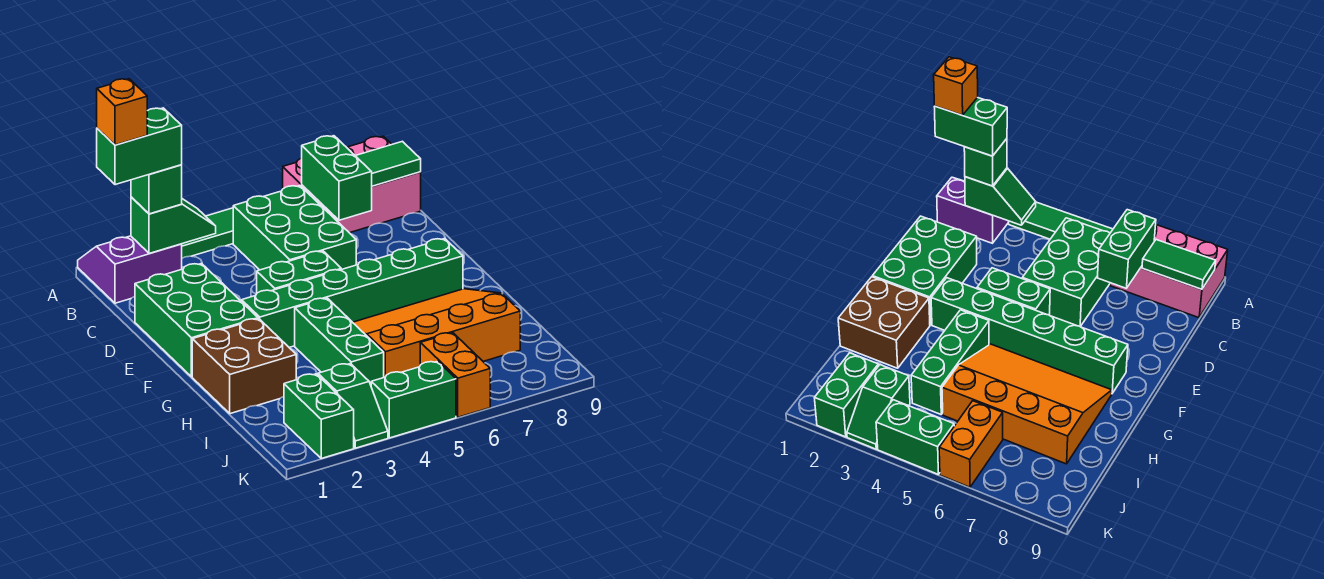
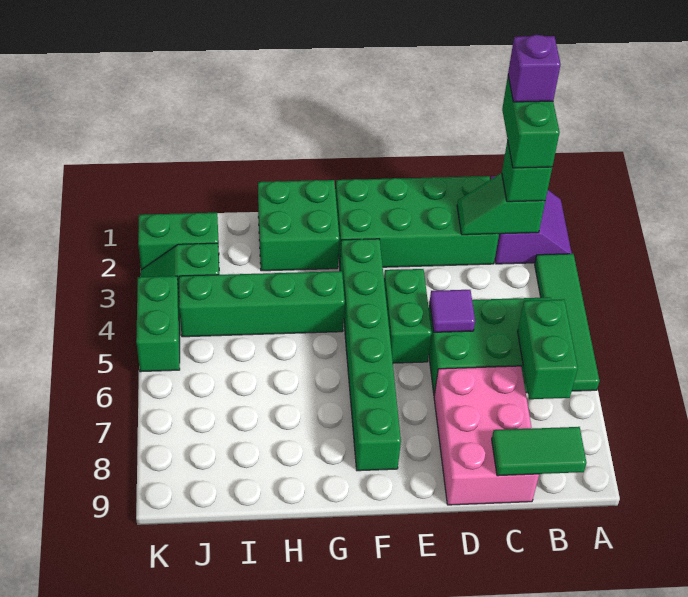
pink brick A7:B9 level 1 -> pink brick C7:D9 level 1
orange brick B1 level 5 -> purple brick B1 level 5
green slope B2:B3 level 2 top 2 -> green slope B2:C2 level 2 top B
green brick B7:C7 level 2 -> green brick B6:B7 level 2
green tile B8:B9 level 2 -> green tile B9:C9 level 2
green brick D1:F2 level 1 -> green brick C1:F2 level 1
none -> purple tile D5 level 2
brown brick G1:H2 level 1 -> green brick G1:H2 level 1
green brick G4:I4 level 1 -> green brick G4:J4 level 1
orange slope G5:I8 level 1 top I -> none
orange brick J6:K6 level 1 -> none

